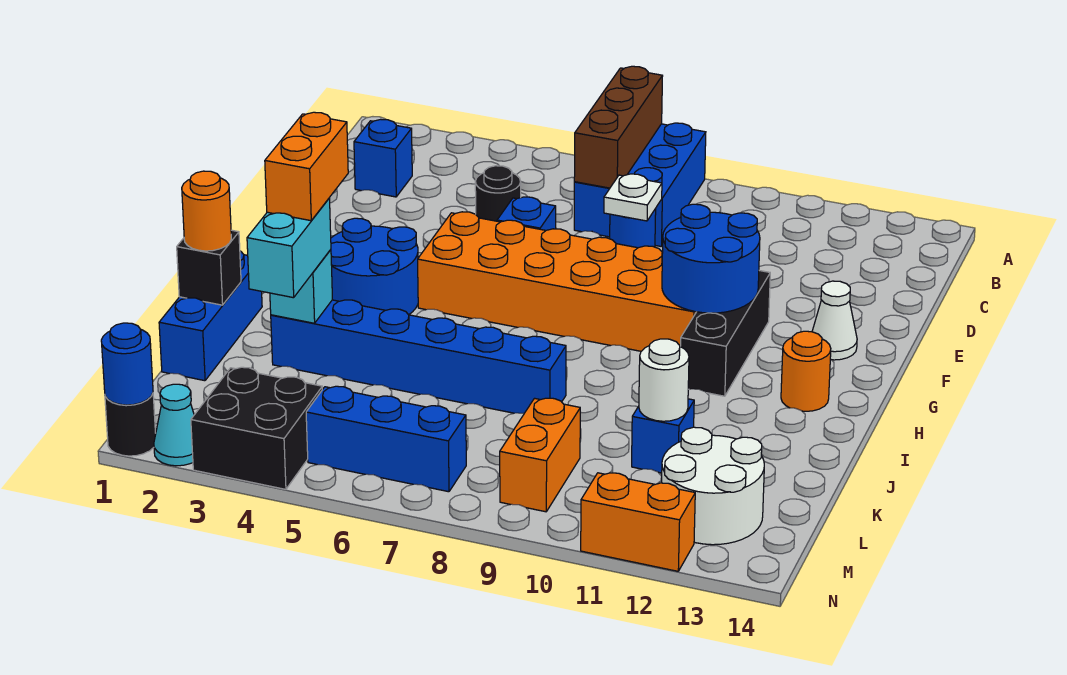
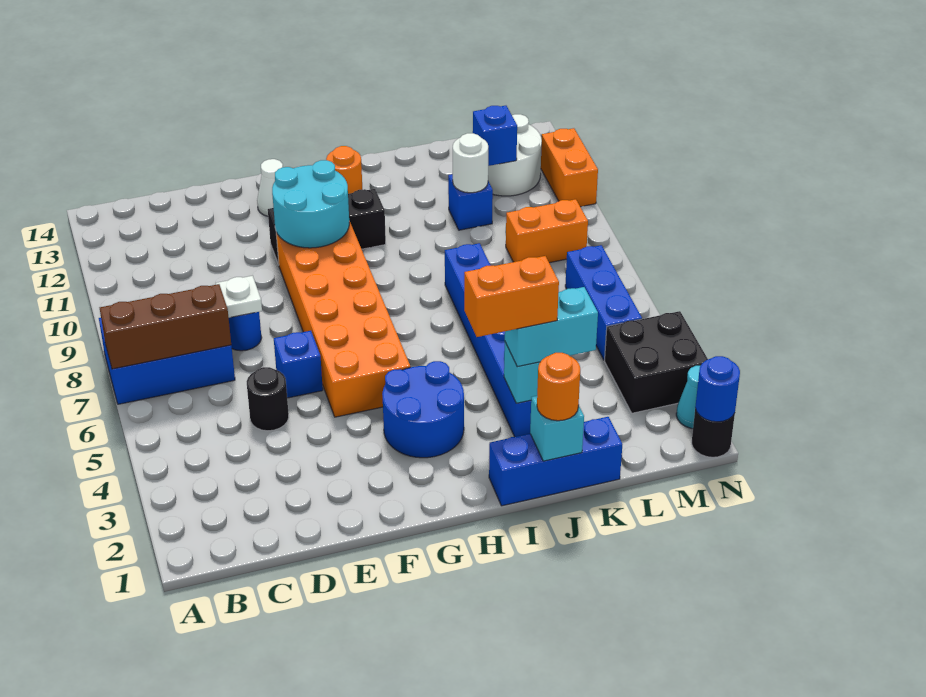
blue brick C2 level 1 -> blue brick L12 level 2
blue round brick F10:G11 level 2 -> cyan round brick F10:G11 level 2
black brick J1 level 2 -> cyan brick J1 level 2

